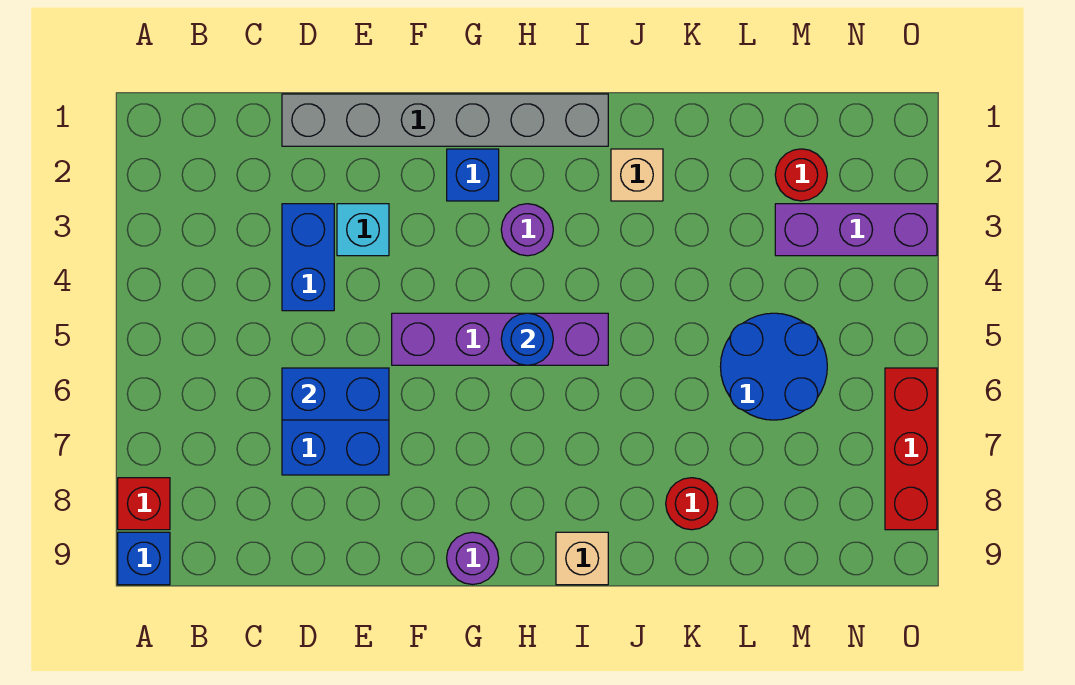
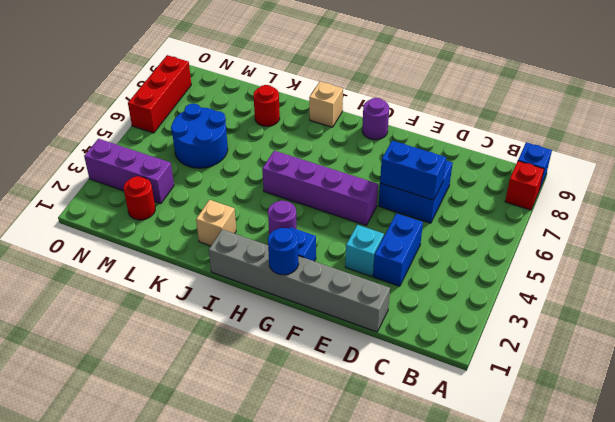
blue round brick H5 level 2 -> blue round brick G1 level 2

